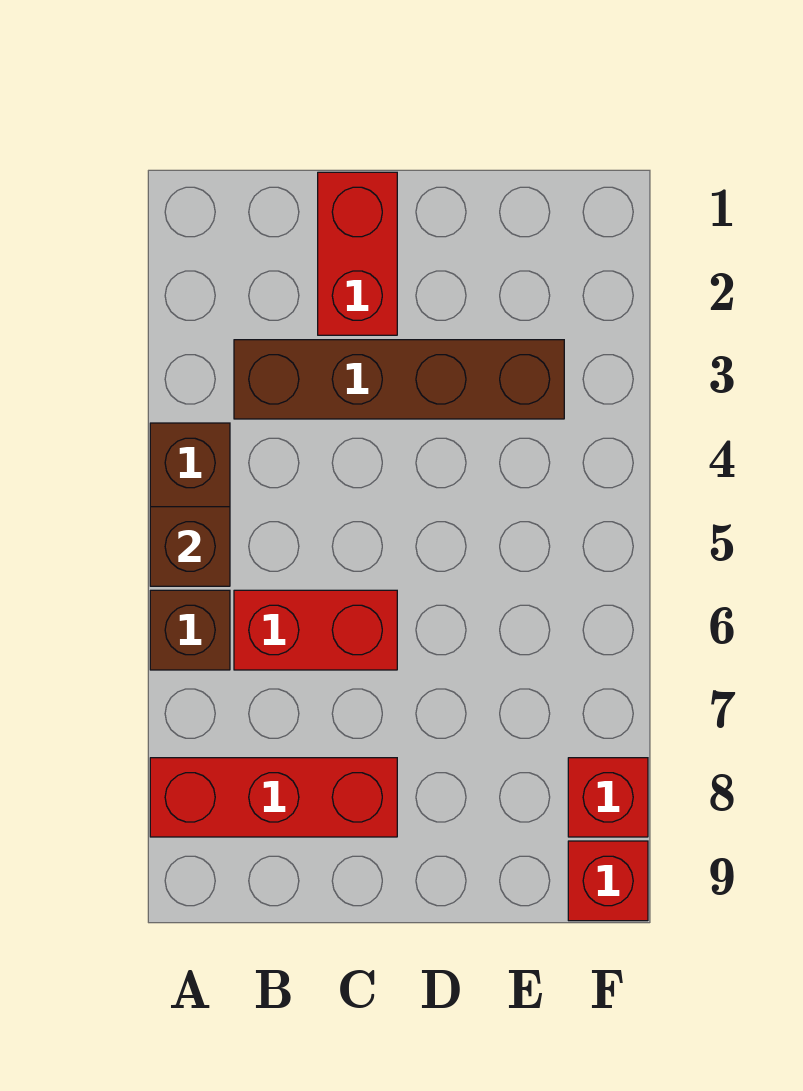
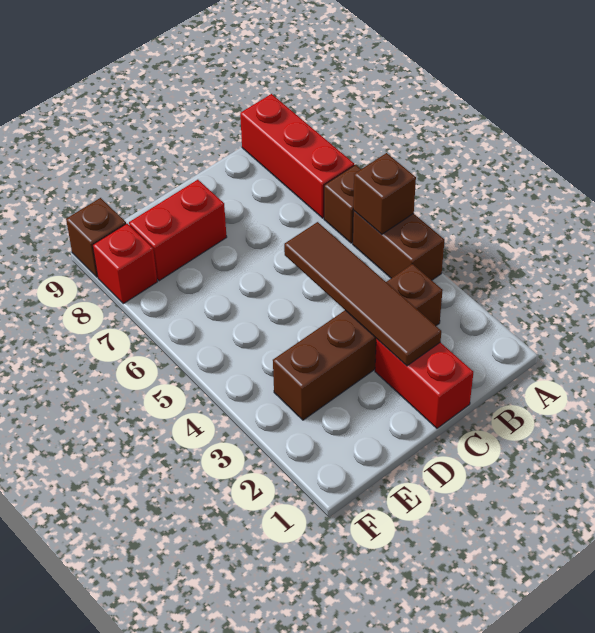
red brick A8:C8 level 1 -> red brick A7:A9 level 1
red brick B6:C6 level 1 -> red brick D8:E8 level 1
none -> brown tile C2:C5 level 2
red brick F9 level 1 -> brown brick F9 level 1

